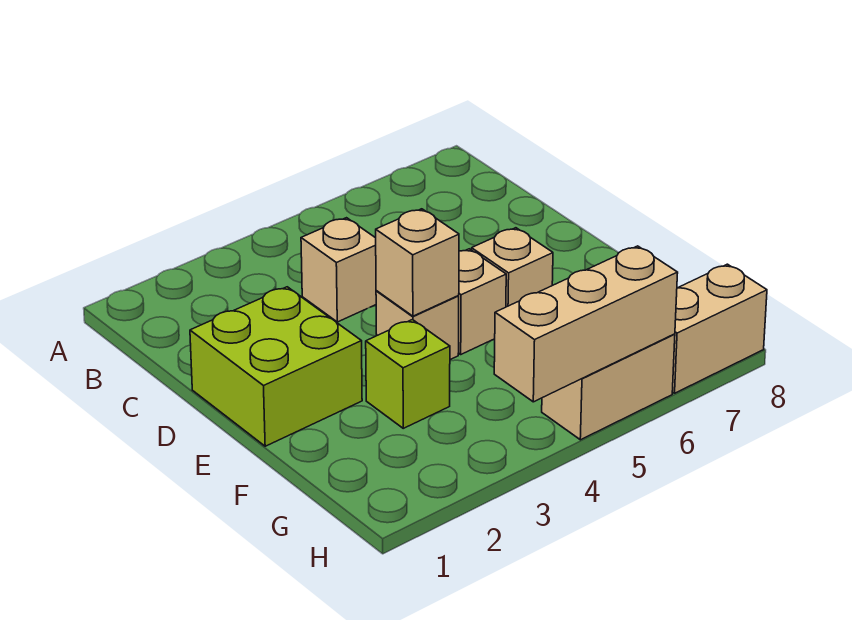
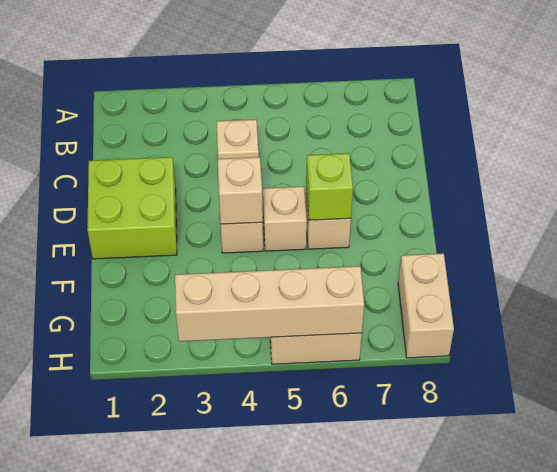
lime brick F3 level 1 -> lime brick E6 level 2
tan brick H4:H6 level 2 -> tan brick H3:H6 level 2
tan brick H7:H8 level 1 -> tan brick G8:H8 level 1

